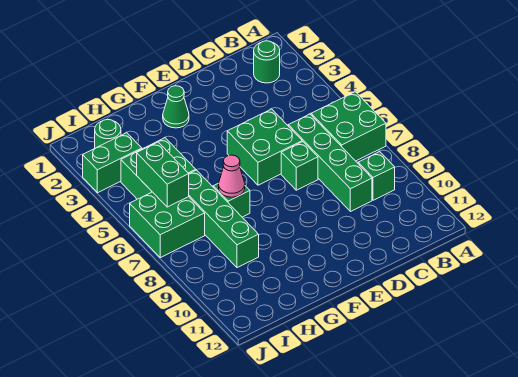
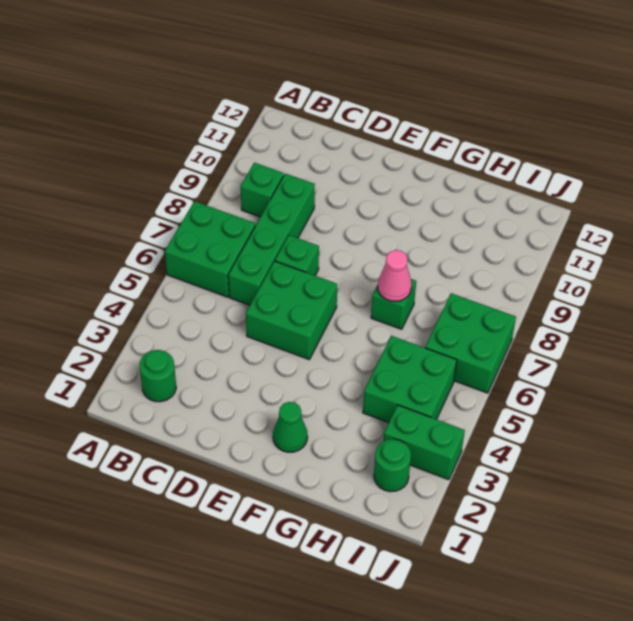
green brick H6:H9 level 1 -> none
green brick I5:I6 level 2 -> none

